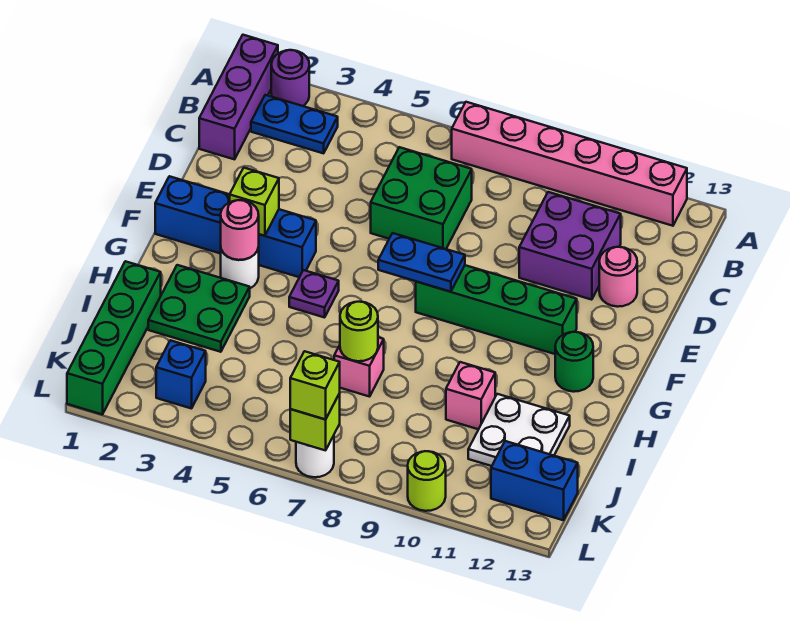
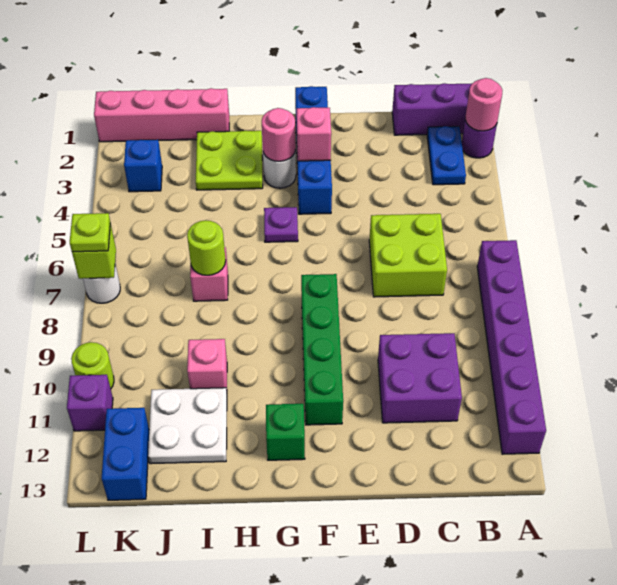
pink brick A7:A12 level 1 -> purple brick A7:A12 level 1
green brick C6:D7 level 1 -> lime brick C6:D7 level 1
pink round brick D12 level 1 -> pink round brick A2 level 2
lime brick F3 level 2 -> pink brick F3 level 2
blue plate F7:F8 level 2 -> none
green round brick G12 level 1 -> green brick G12 level 1
green plate H2:I3 level 1 -> lime plate H2:I3 level 1
green brick I1:L1 level 1 -> pink brick I1:L1 level 1
lime brick L7 level 3 -> lime plate L7 level 3
none -> purple brick L11 level 1

